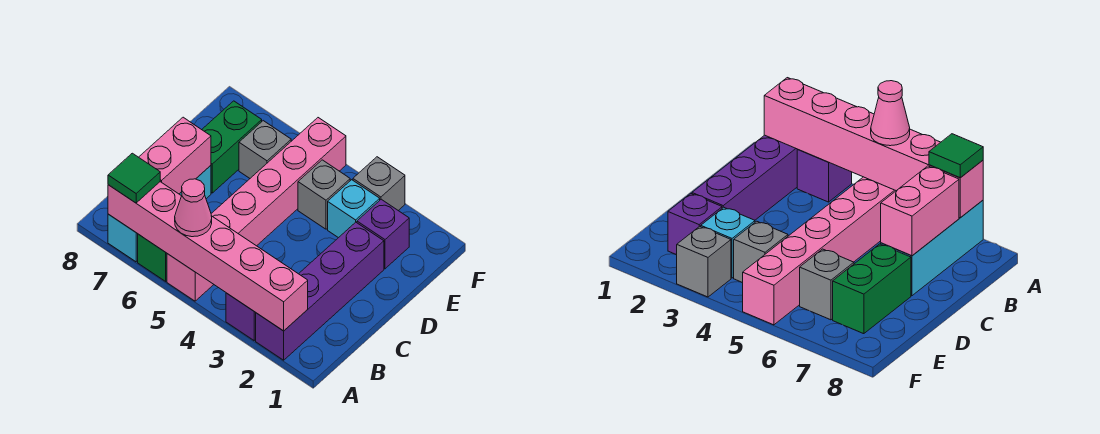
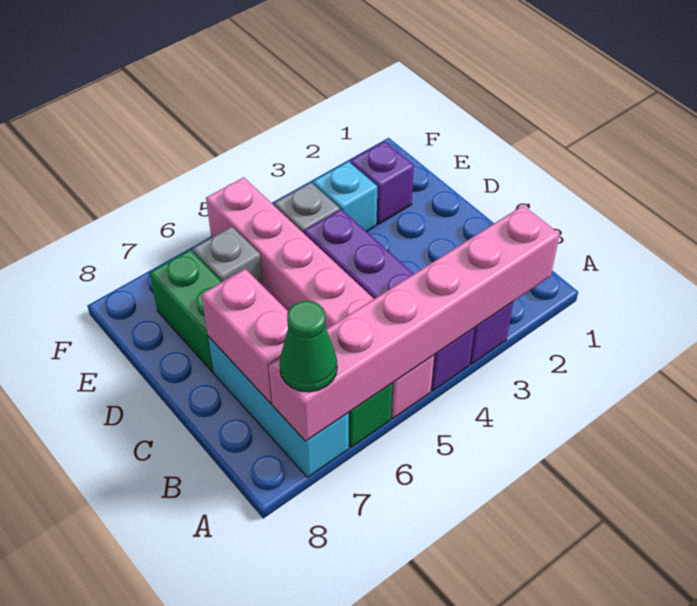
purple brick A2:D2 level 1 -> purple brick A4:D4 level 1
pink cone A5 level 3 -> none
green tile A7 level 3 -> green cone A7 level 3
grey brick F3 level 1 -> none

